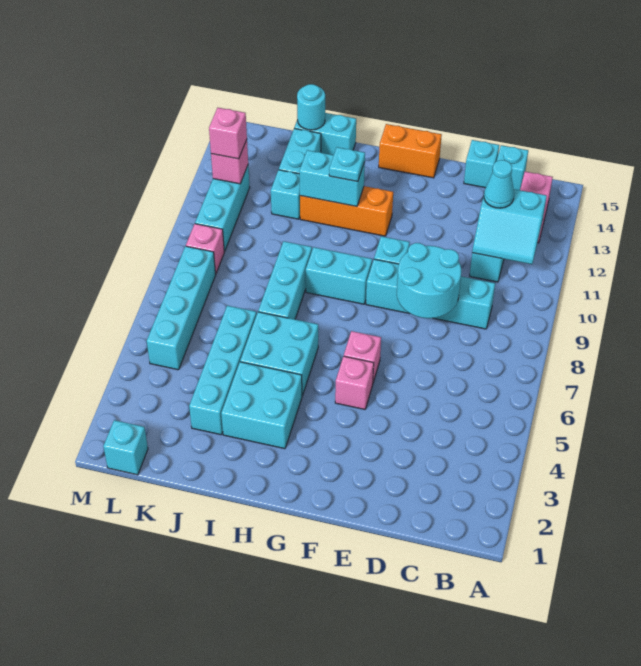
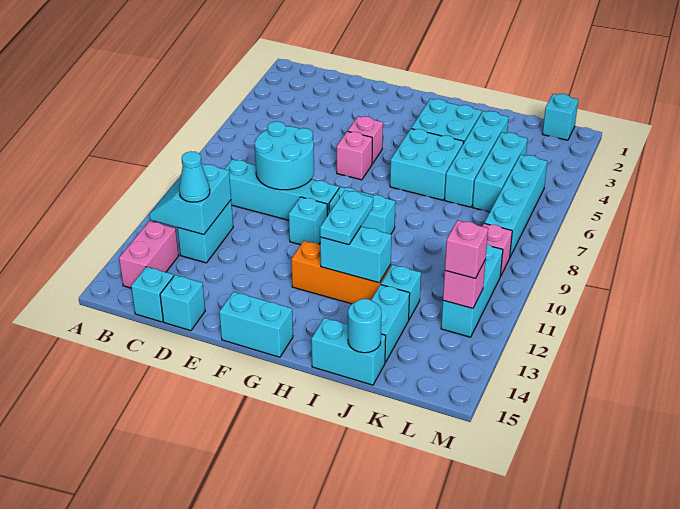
cyan slope B11:C12 level 2 top 12 -> cyan slope B11:C12 level 2 top C
orange brick F15:G15 level 1 -> cyan brick F15:G15 level 1
cyan plate H12 level 3 -> cyan plate H11:H12 level 3
cyan brick I7:I9 level 1 -> cyan brick K4:K6 level 1

